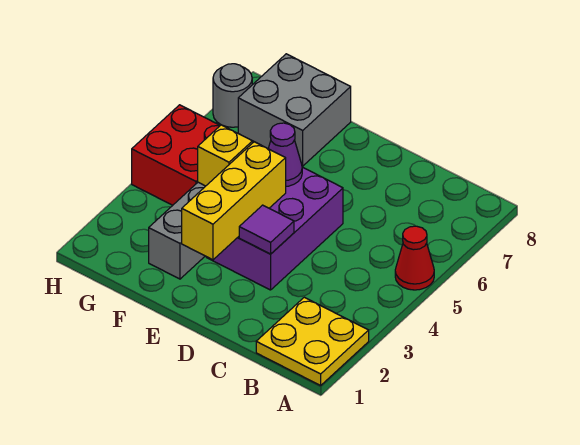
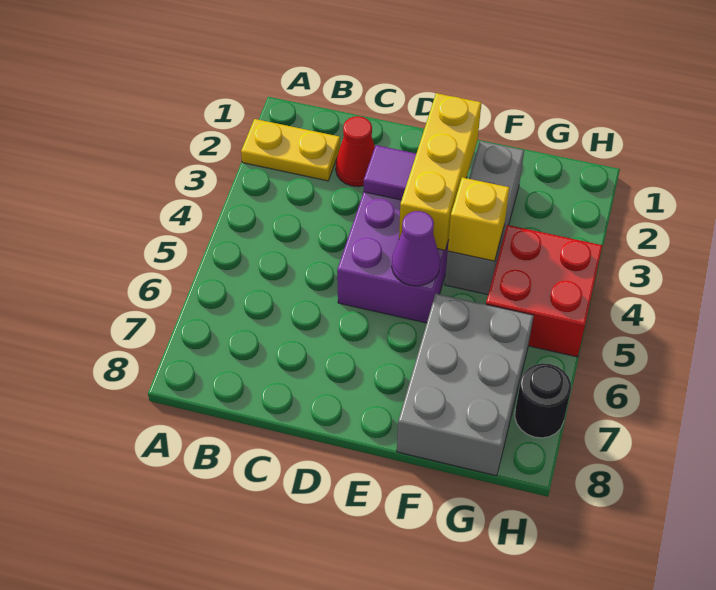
yellow plate A1:B2 level 1 -> yellow plate A2:B2 level 1
red cone A5 level 1 -> red cone C2 level 1
grey brick F7:G8 level 1 -> grey brick F6:G8 level 1
grey round brick H7 level 1 -> black round brick H7 level 1

